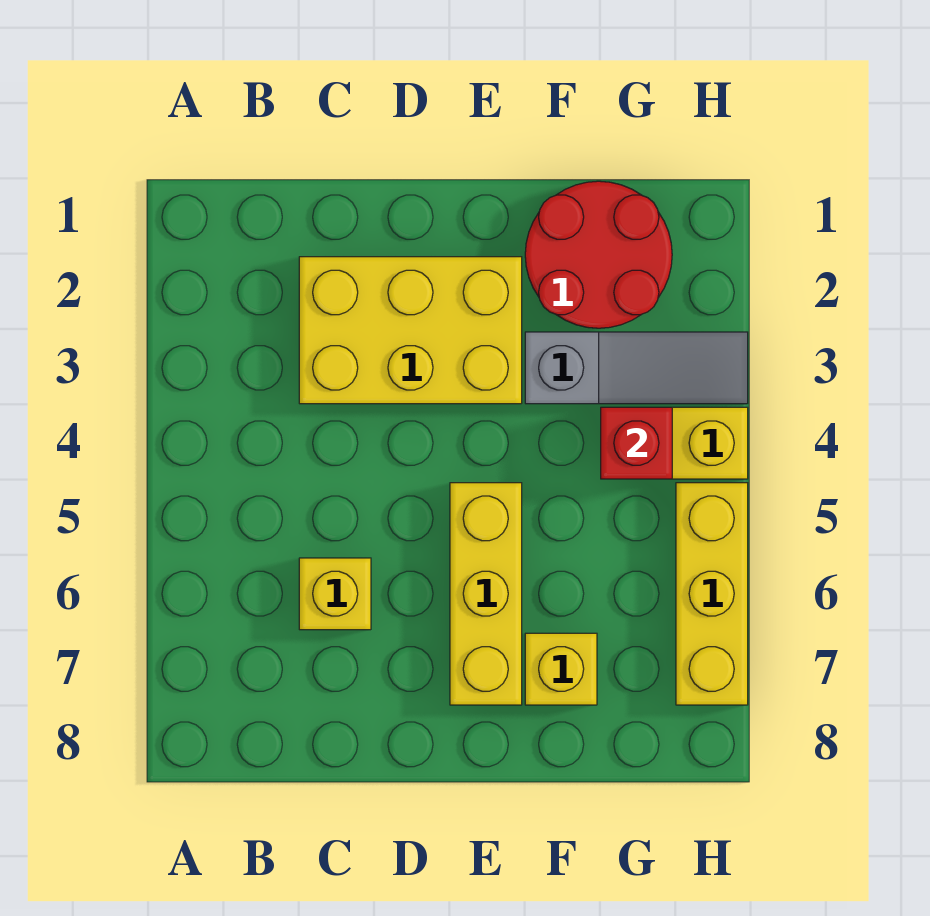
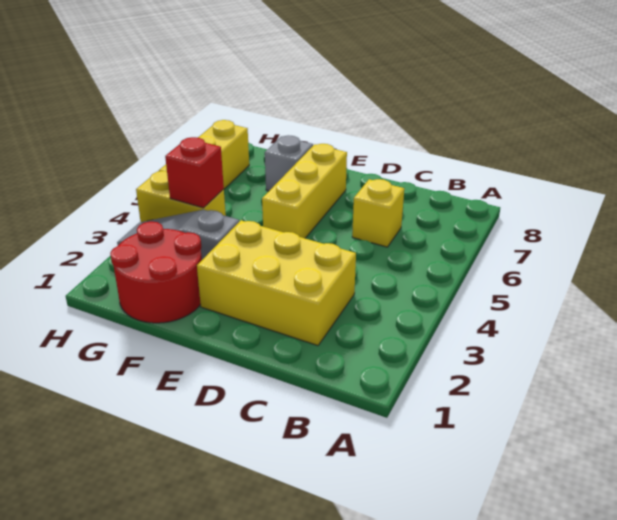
yellow brick F7 level 1 -> grey brick F7 level 1

